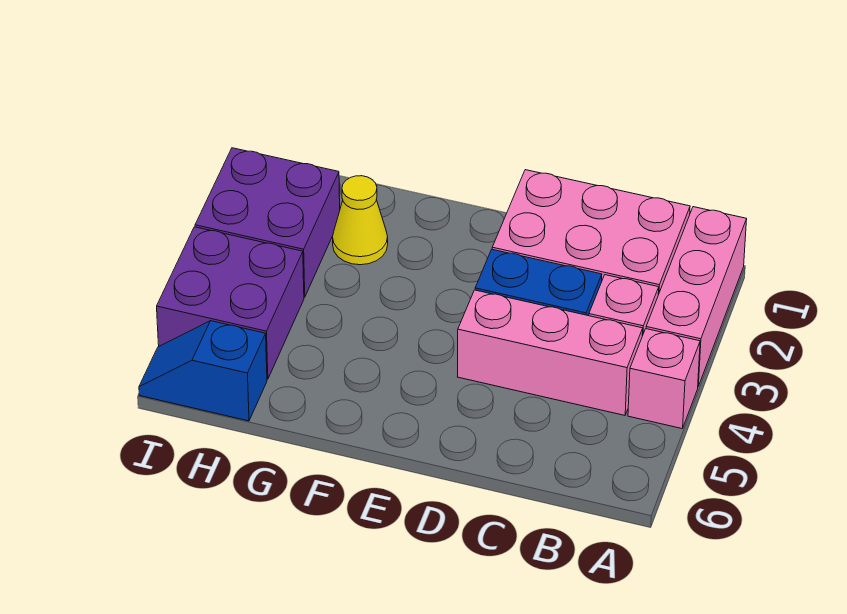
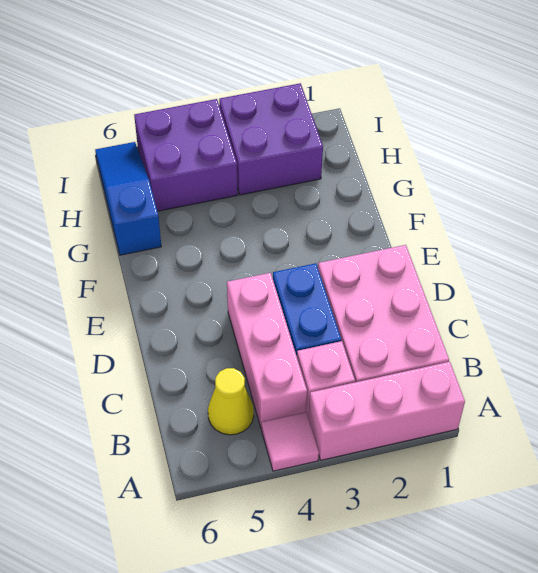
pink brick A4 level 1 -> pink tile A4 level 1
yellow cone G2 level 1 -> yellow cone B5 level 1
blue slope H6:I6 level 1 top H -> blue slope G6:I6 level 1 top G

